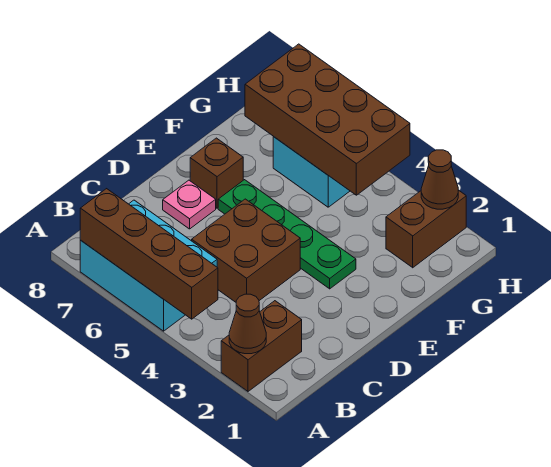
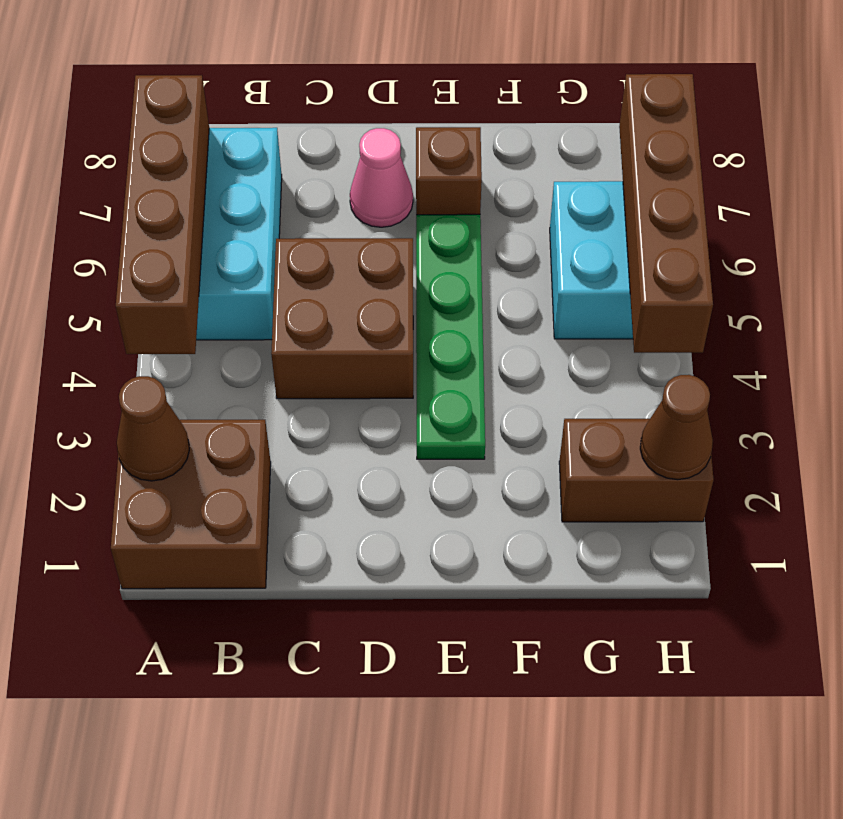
brown brick A2:B2 level 1 -> brown brick A1:B2 level 1
pink plate D7 level 1 -> pink cone D7 level 1
brown brick G4:H7 level 2 -> brown brick H4:H7 level 2

